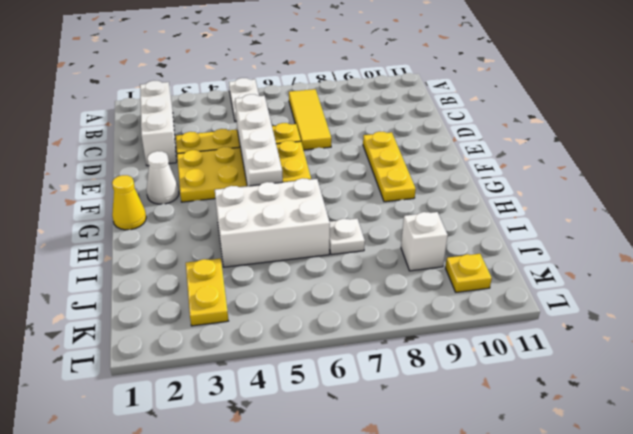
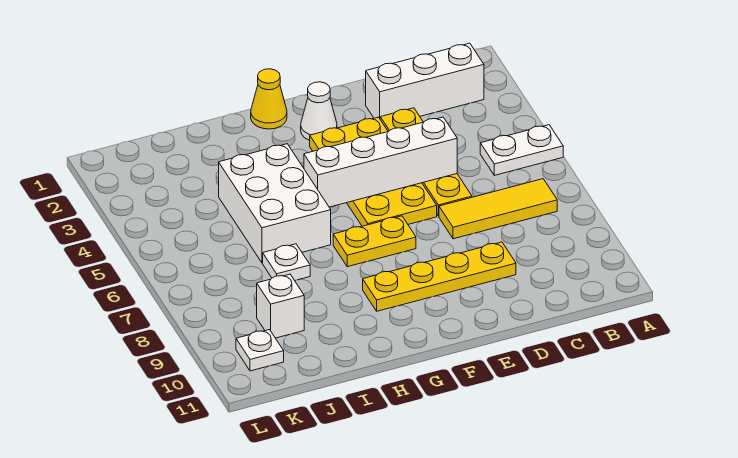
yellow plate E9:G9 level 1 -> yellow plate D9:G9 level 1
yellow plate J3:K3 level 1 -> yellow plate F7:G7 level 1
yellow plate K10 level 1 -> white plate K10 level 1

